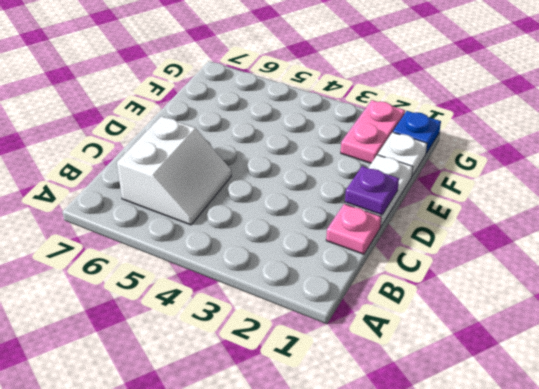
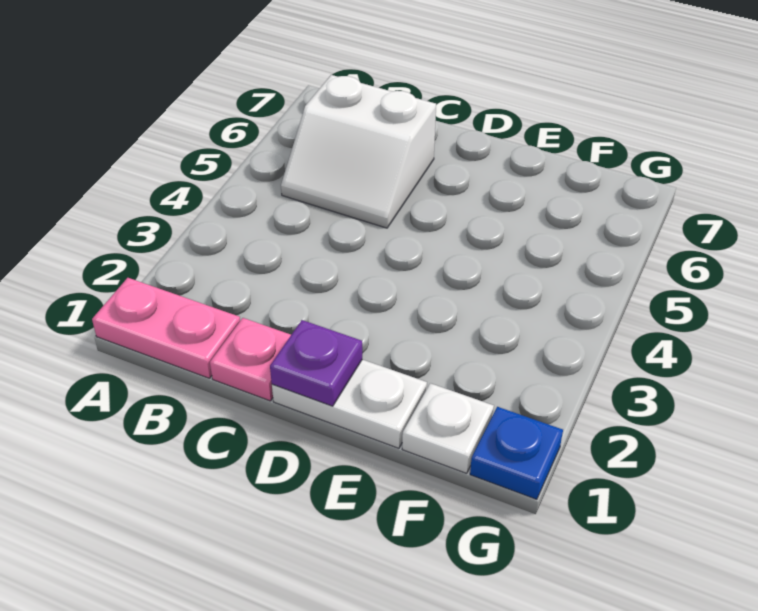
pink plate F2:G2 level 1 -> pink plate A1:B1 level 1

